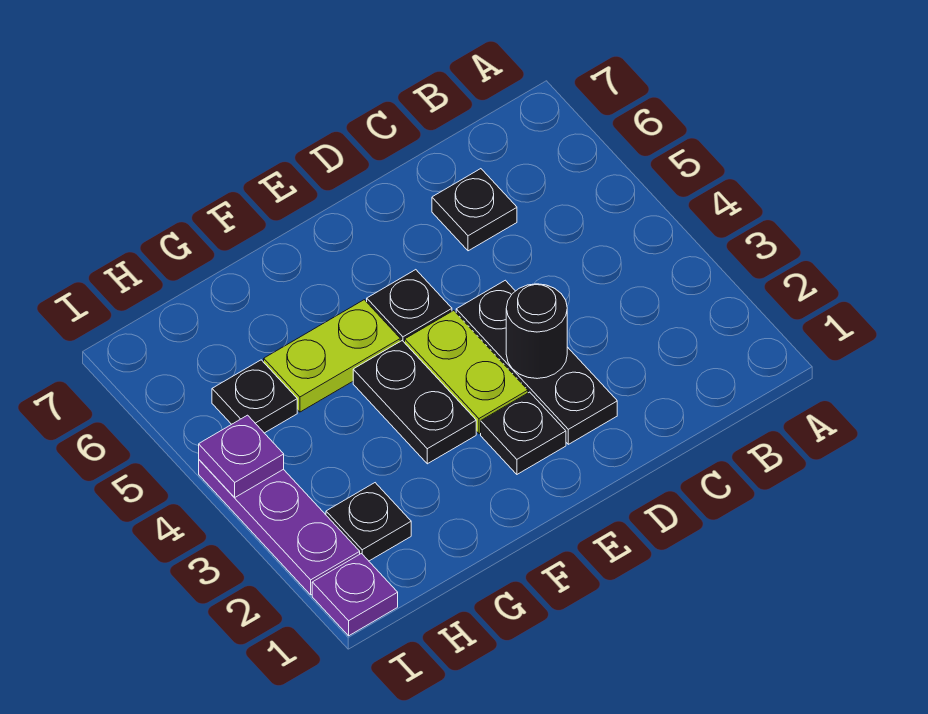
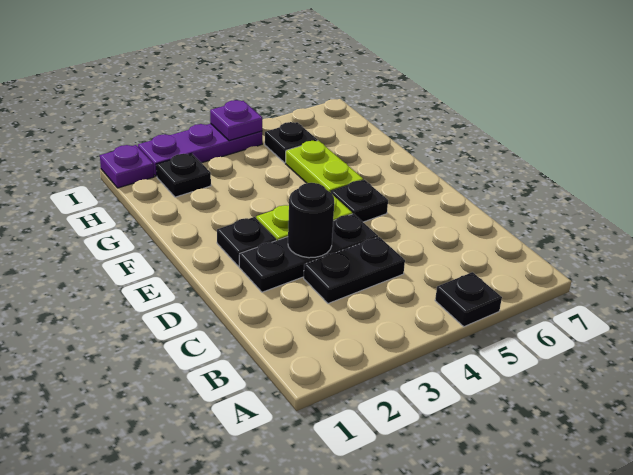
black plate C6 level 1 -> black plate A5 level 1
black plate F3:F4 level 1 -> black plate C3:C4 level 1

